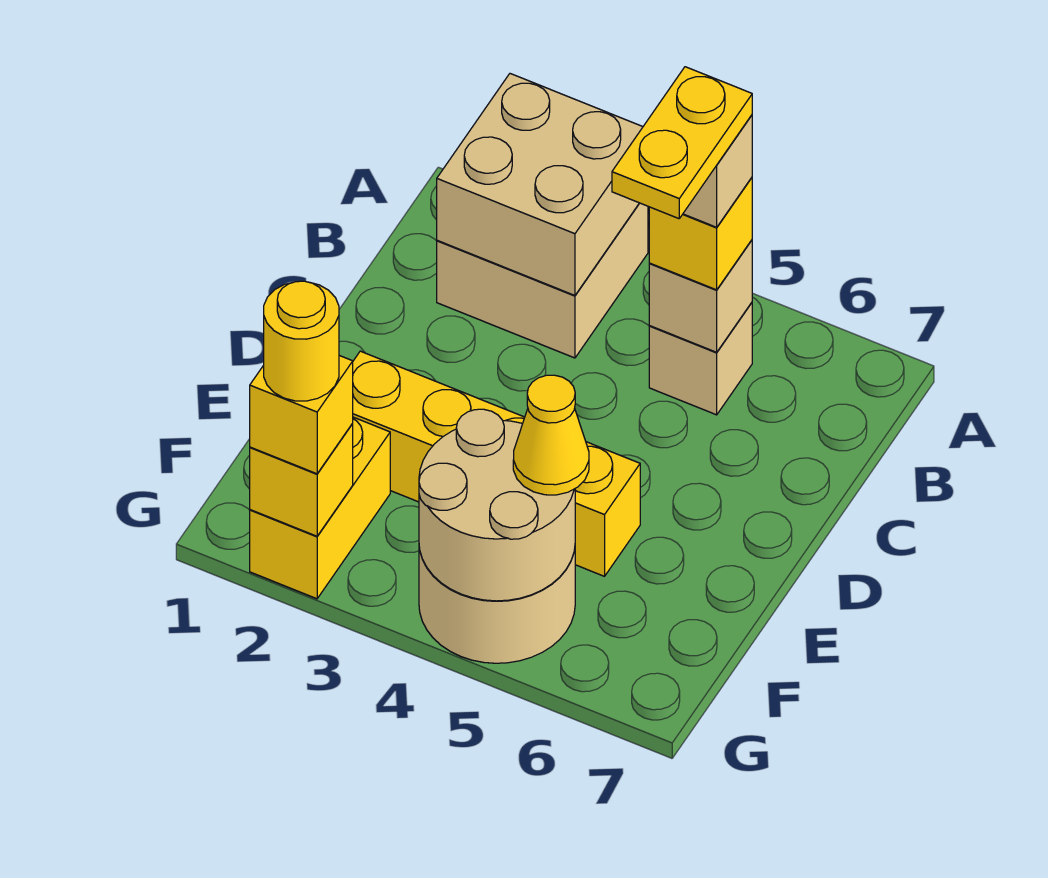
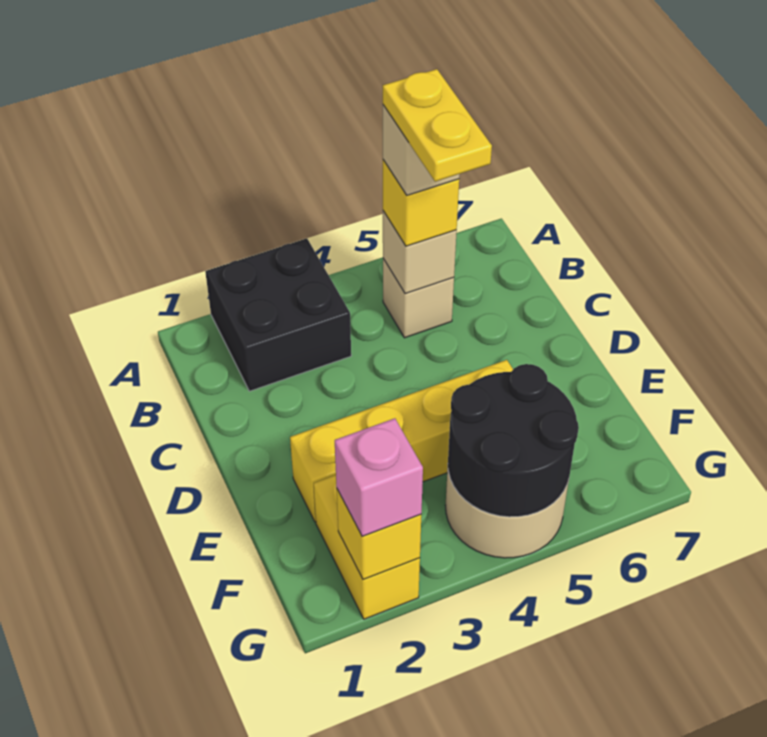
tan brick A2:B3 level 1 -> black brick A2:B3 level 1
tan brick A2:B3 level 2 -> none
tan round brick F4:G5 level 2 -> black round brick F4:G5 level 2
yellow cone F5 level 3 -> none
yellow brick G2 level 3 -> pink brick G2 level 3
yellow round brick G2 level 4 -> none

